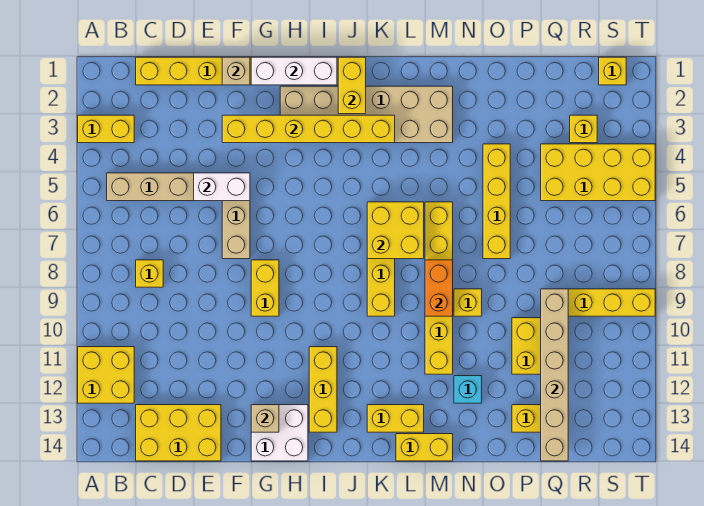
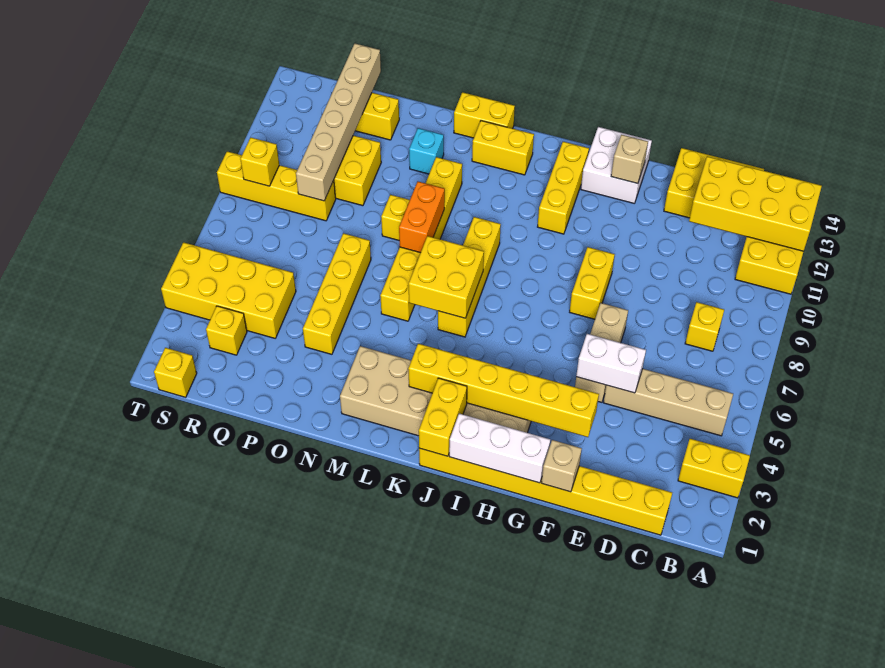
none -> yellow brick A12:D13 level 2
none -> yellow brick S9 level 2

